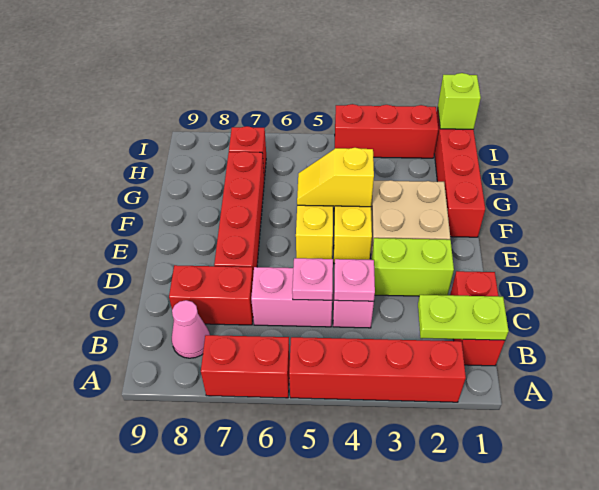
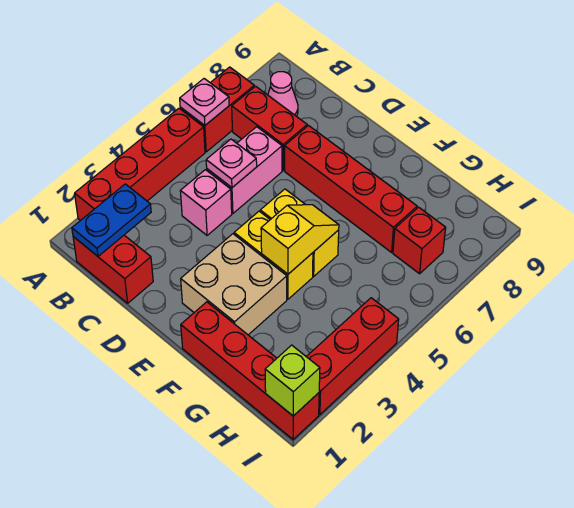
lime plate B1:B2 level 2 -> blue plate B1:B2 level 2
pink plate C4 level 2 -> pink plate A6 level 2
red brick C7:C8 level 1 -> red brick B7:C7 level 1
lime brick D2:D3 level 1 -> none

